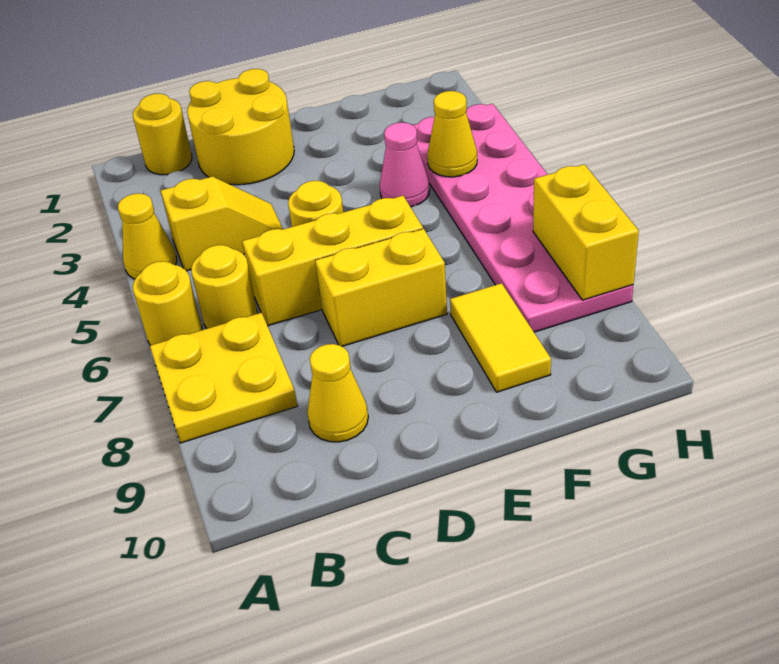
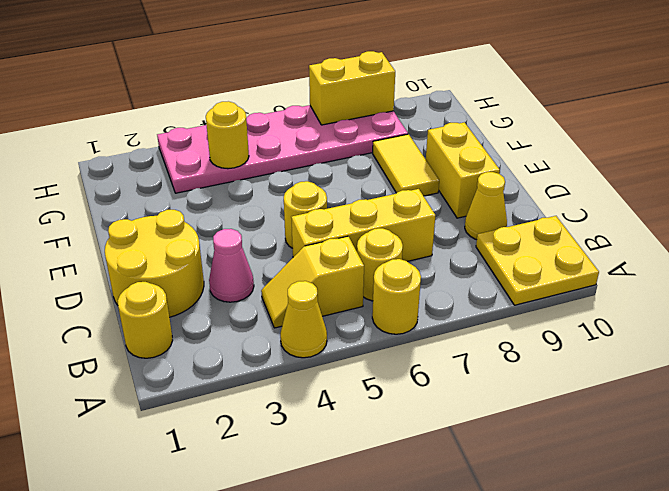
yellow plate A7:B8 level 1 -> yellow plate A9:B10 level 1
yellow slope B4:C4 level 1 top B -> yellow slope B4:B5 level 1 top 5
yellow brick C6:E6 level 1 -> yellow brick C5:C7 level 1
yellow brick D7:E7 level 1 -> yellow brick D9:E9 level 1
pink cone F4 level 1 -> pink cone C3 level 1
yellow tile F8:F9 level 1 -> yellow tile E8:F8 level 1
yellow cone G4 level 2 -> yellow round brick G4 level 2

